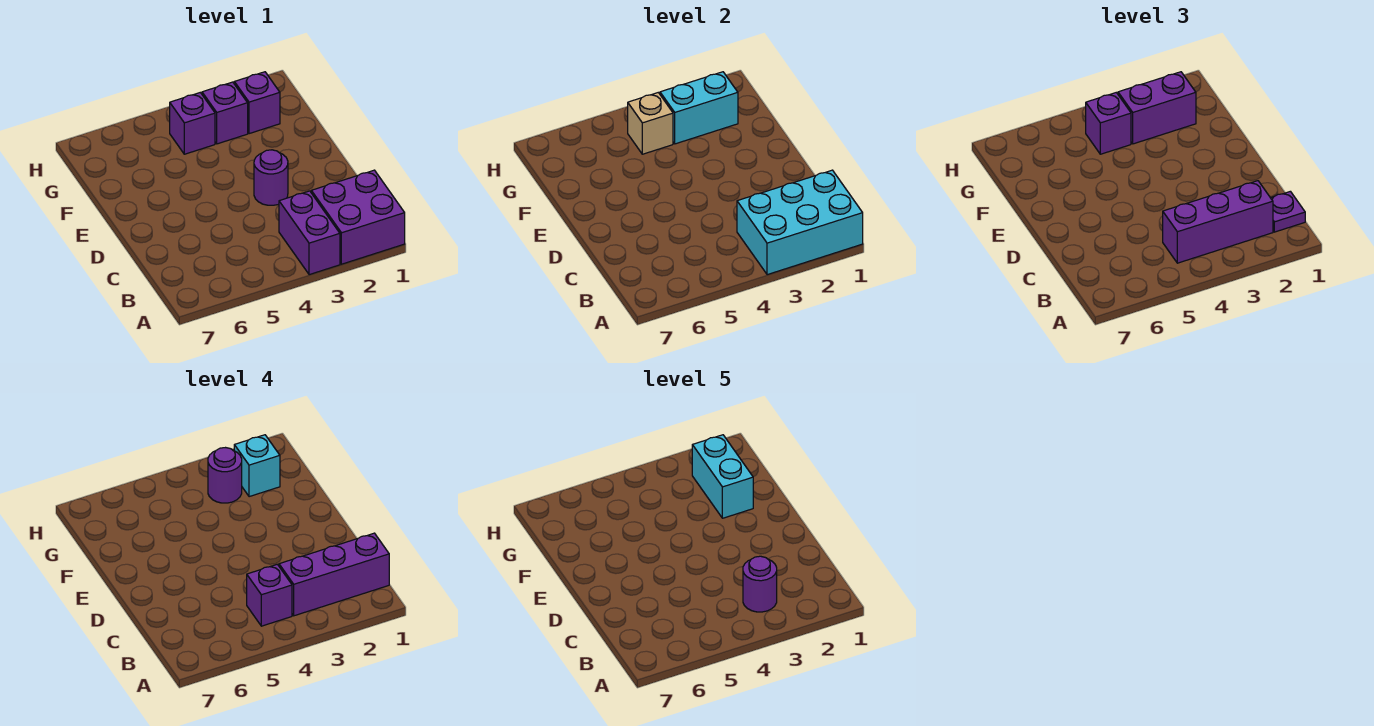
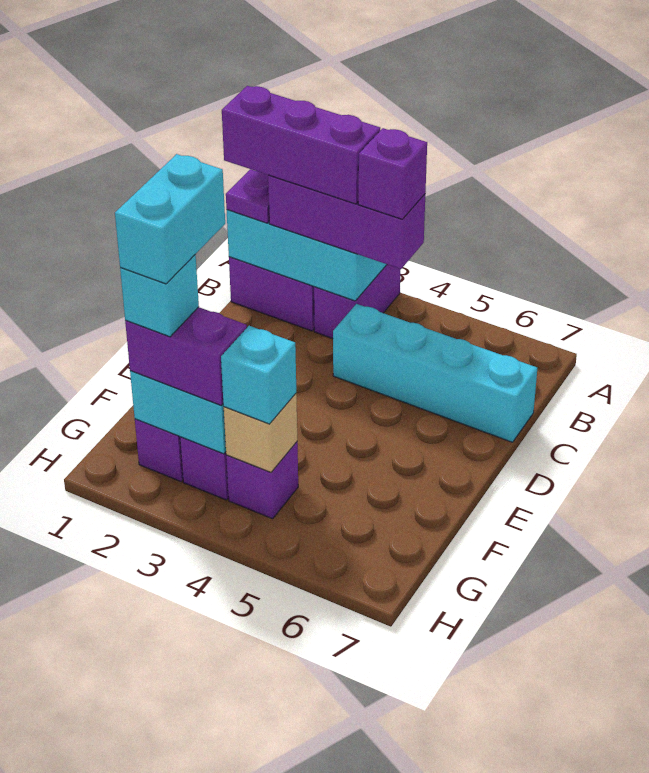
purple round brick B3 level 5 -> none
none -> cyan brick C4:C7 level 1
purple round brick D3 level 1 -> none
purple round brick G3 level 4 -> none
purple brick G4 level 3 -> cyan brick G4 level 3

